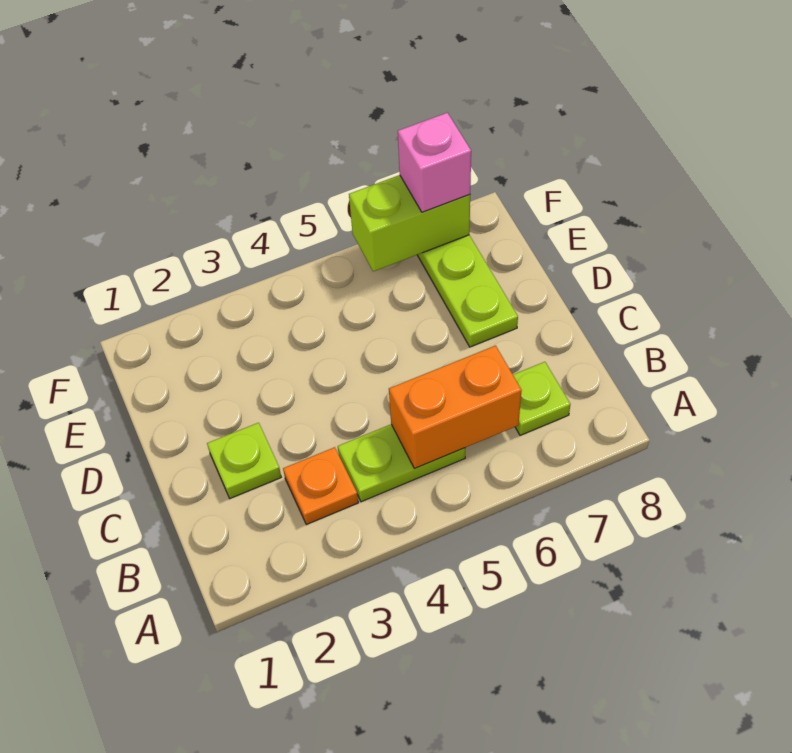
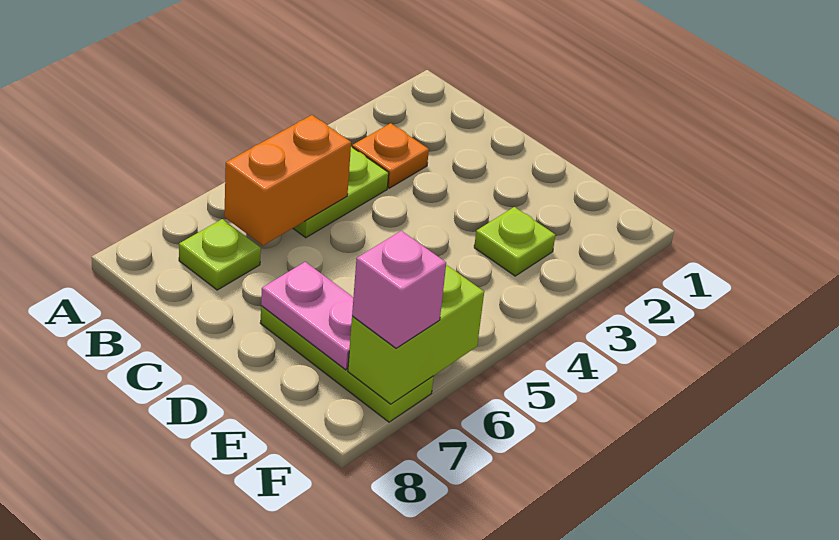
lime plate C2 level 1 -> lime plate E3 level 1
none -> pink plate D7:E7 level 2

